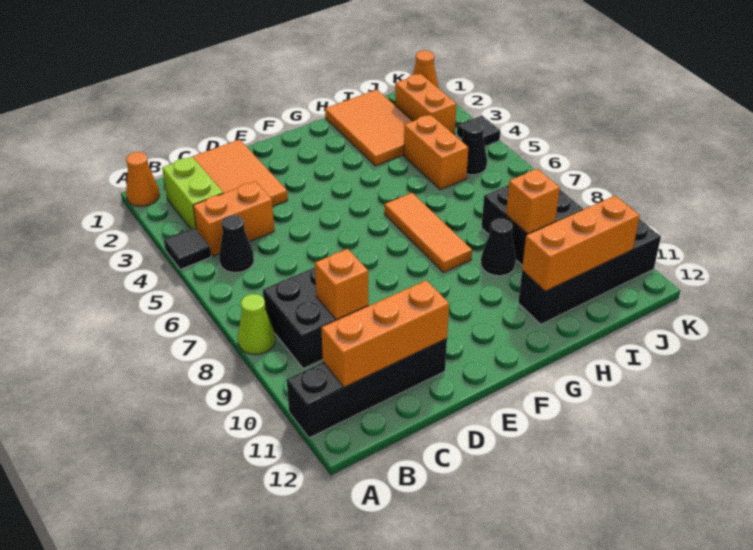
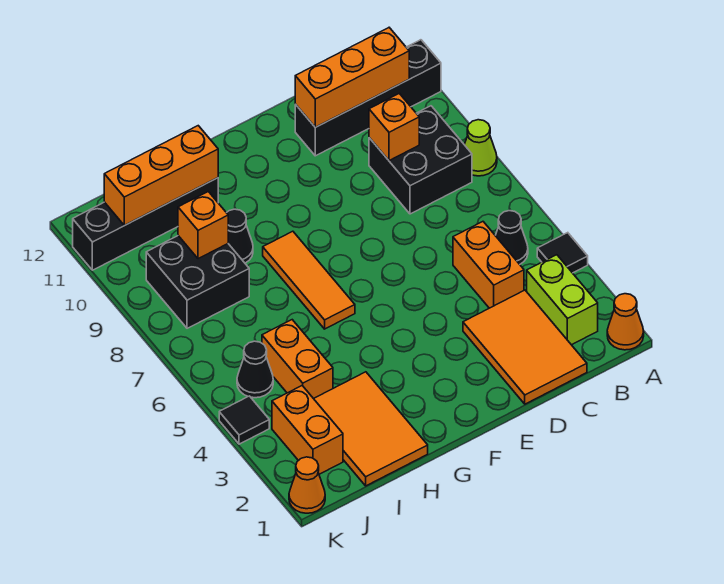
orange brick B4:C4 level 1 -> orange brick C4:C5 level 1

